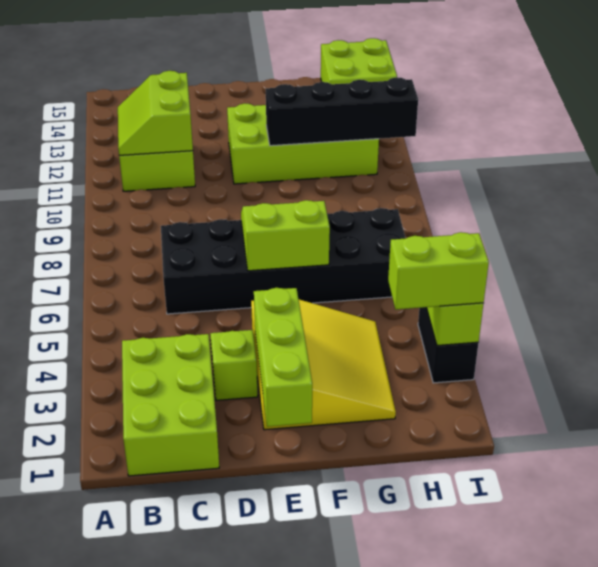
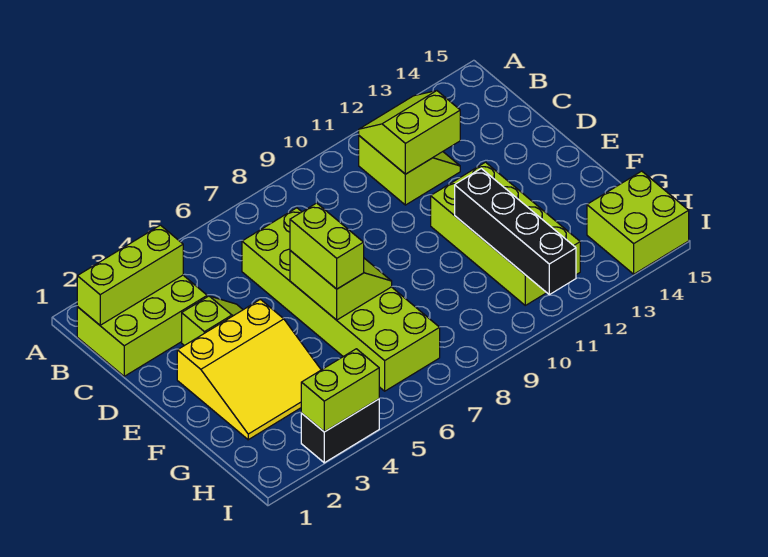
black brick C6:H7 level 1 -> lime brick C6:H7 level 1
lime brick E1:E3 level 2 -> lime brick B1:B3 level 2
lime brick H3:I3 level 3 -> lime brick E6:F6 level 3

